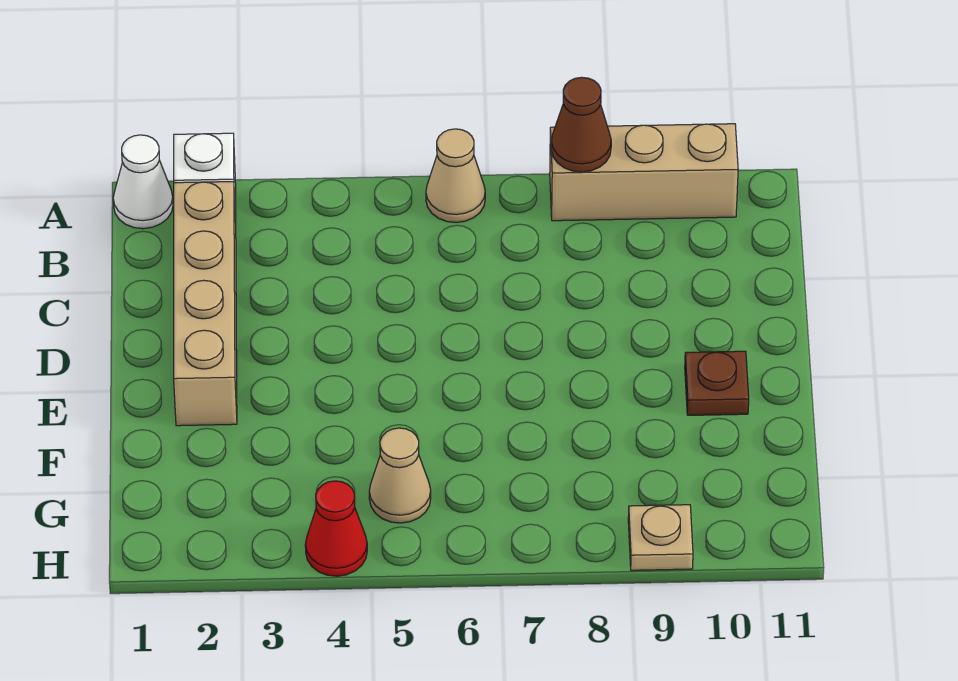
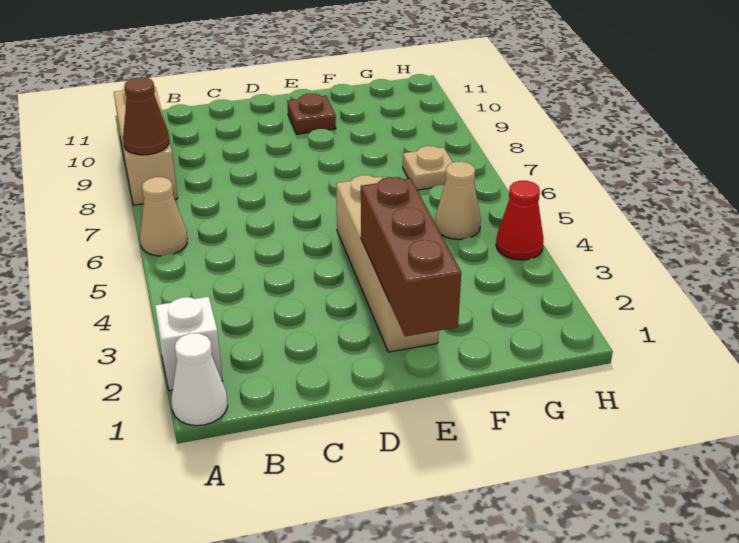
tan brick B2:E2 level 1 -> tan brick E2:E5 level 1
none -> brown brick E1:E3 level 2
tan plate H9 level 1 -> tan plate G7 level 1

